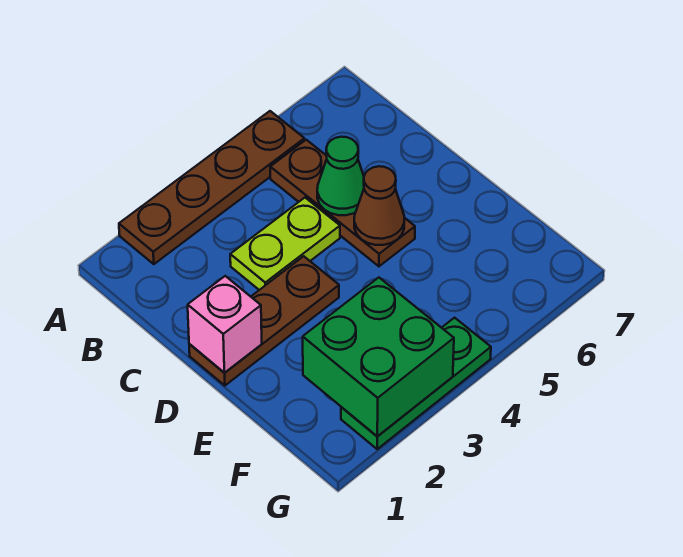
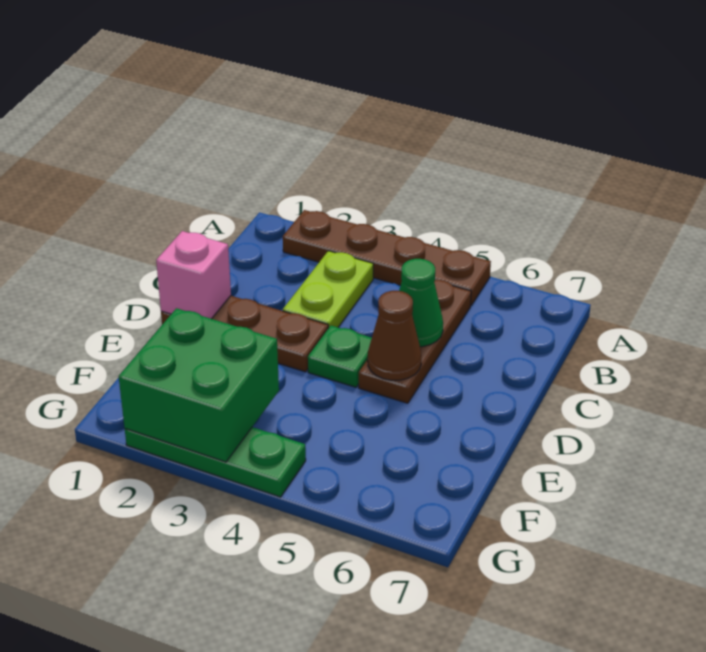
lime plate C3:C4 level 1 -> lime plate B3:C3 level 1
none -> green plate D4 level 1

